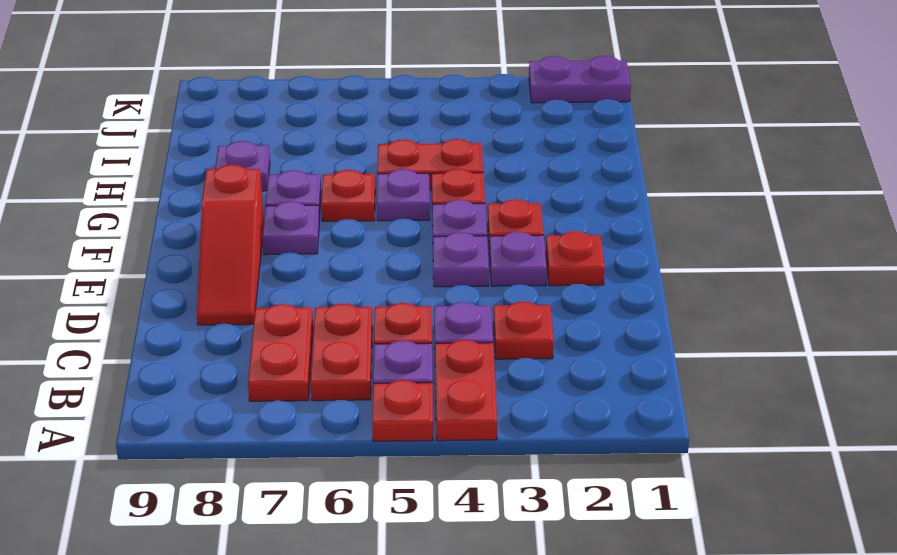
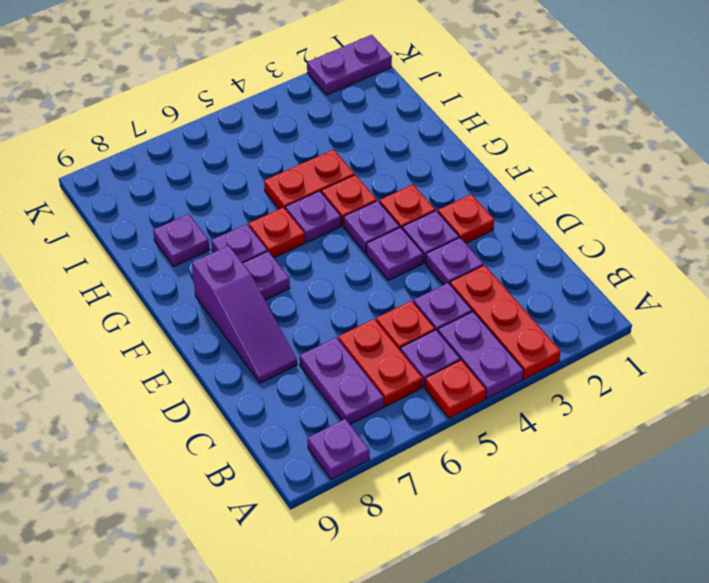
red plate A4:B4 level 1 -> purple plate A4:B4 level 1
none -> purple plate A8 level 1
red plate B7:C7 level 1 -> purple plate B7:C7 level 1
red plate C3 level 1 -> red plate A3:C3 level 1
none -> purple plate D3 level 1
red slope D8:F8 level 1 top F -> purple slope D8:F8 level 1 top F

